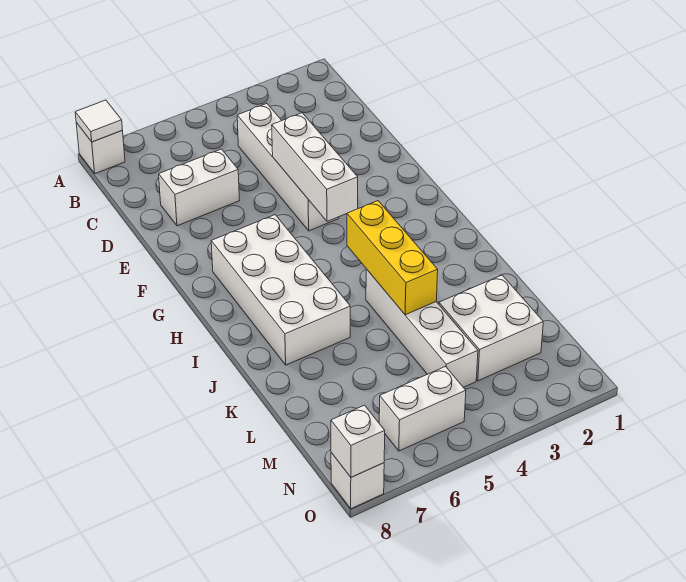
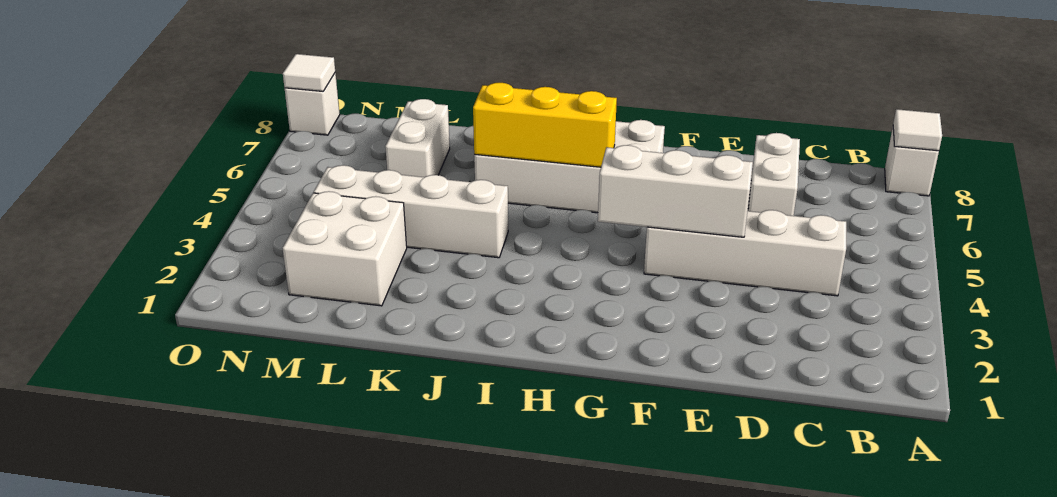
yellow brick I4:K4 level 2 -> yellow brick H6:J6 level 2
white brick N5:N6 level 1 -> white brick L6:L7 level 1
white brick O8 level 2 -> white tile O8 level 2

